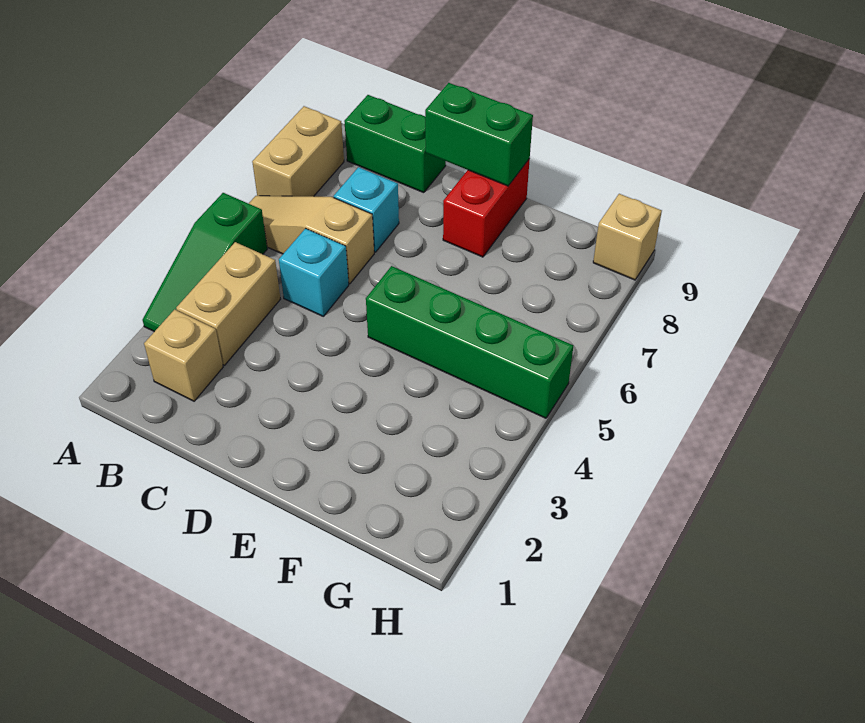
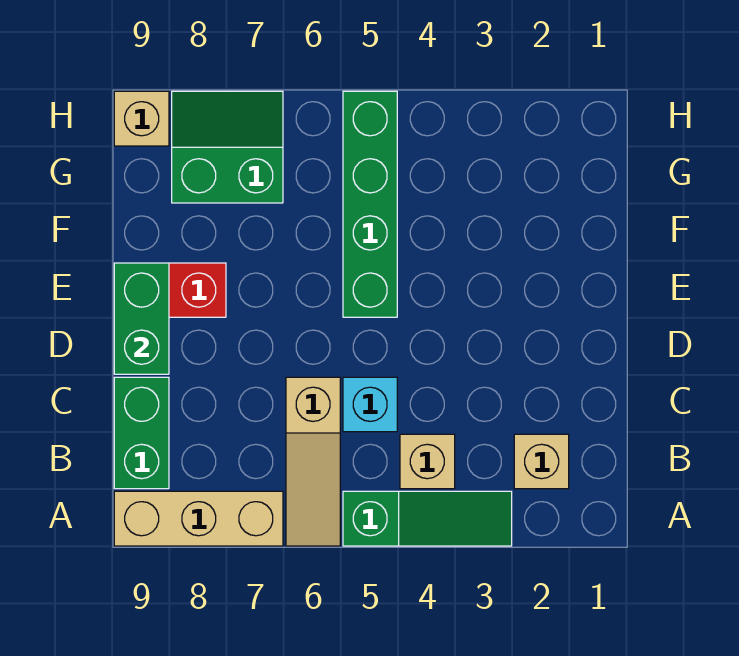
tan brick A7:A8 level 1 -> tan brick A7:A9 level 1
tan brick B3:B4 level 1 -> tan brick B4 level 1
cyan brick C7 level 1 -> none
none -> green slope G7:H8 level 1 top G

